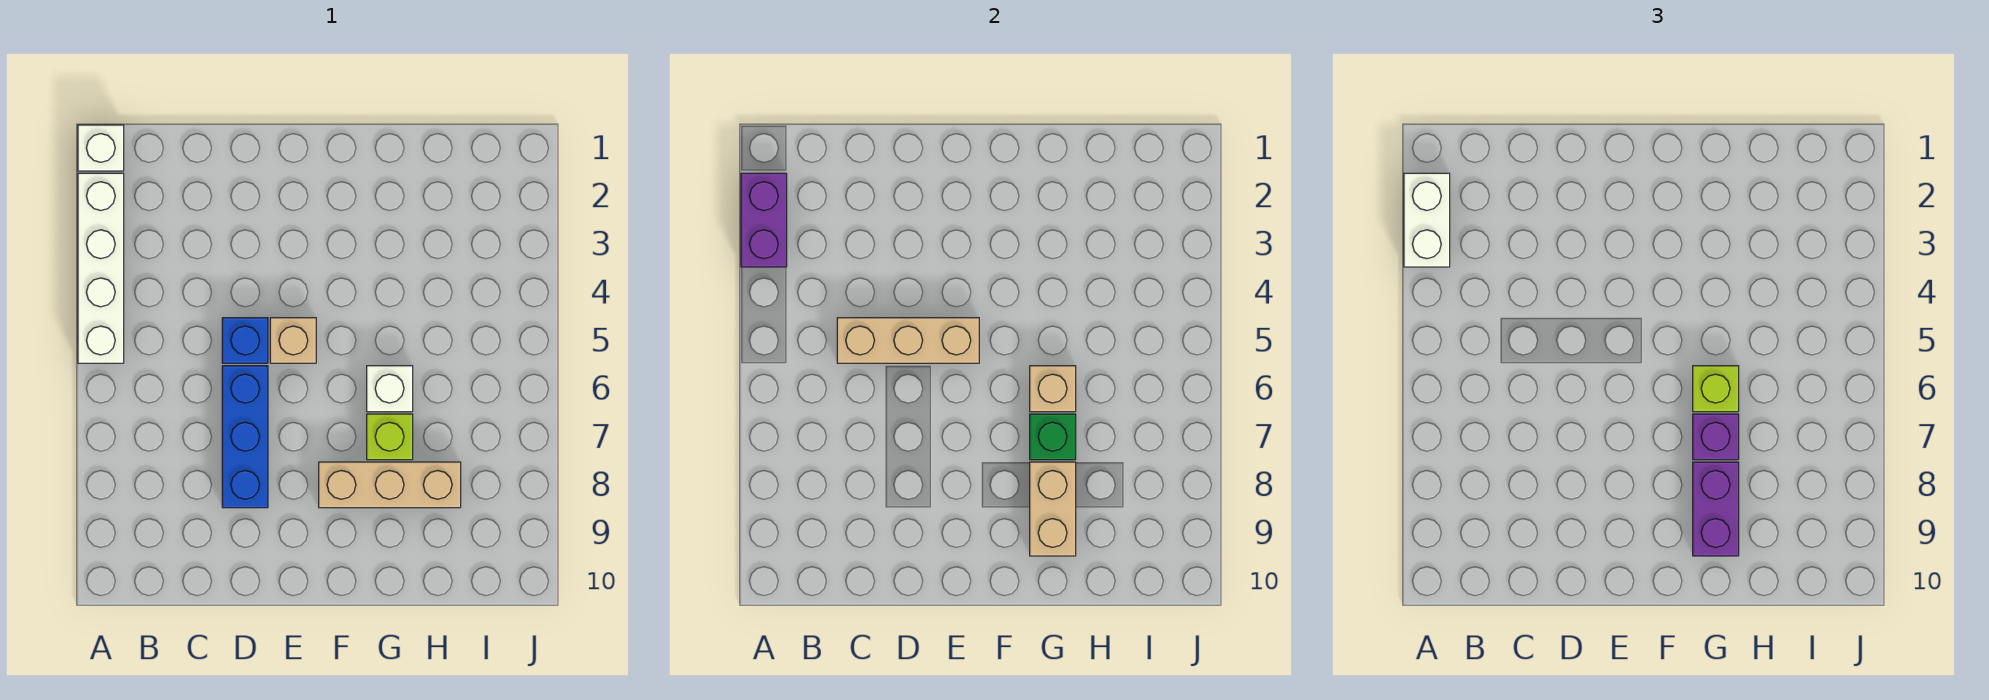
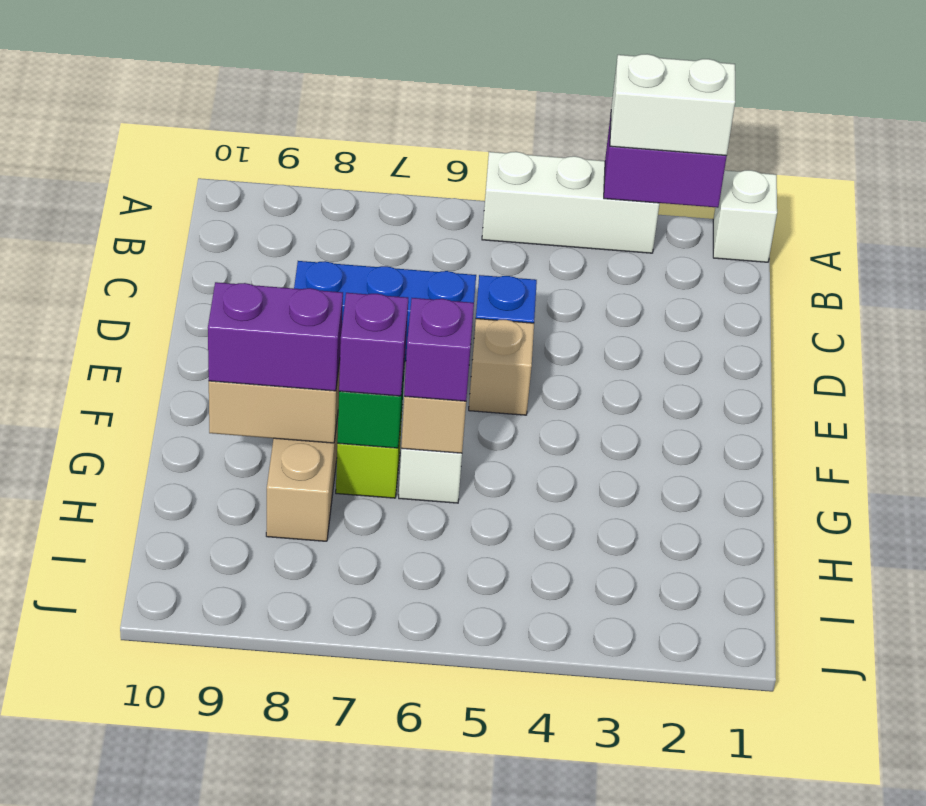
white brick A2:A5 level 1 -> white brick A3:A5 level 1
tan brick C5:E5 level 2 -> none
lime brick G6 level 3 -> purple brick G6 level 3

